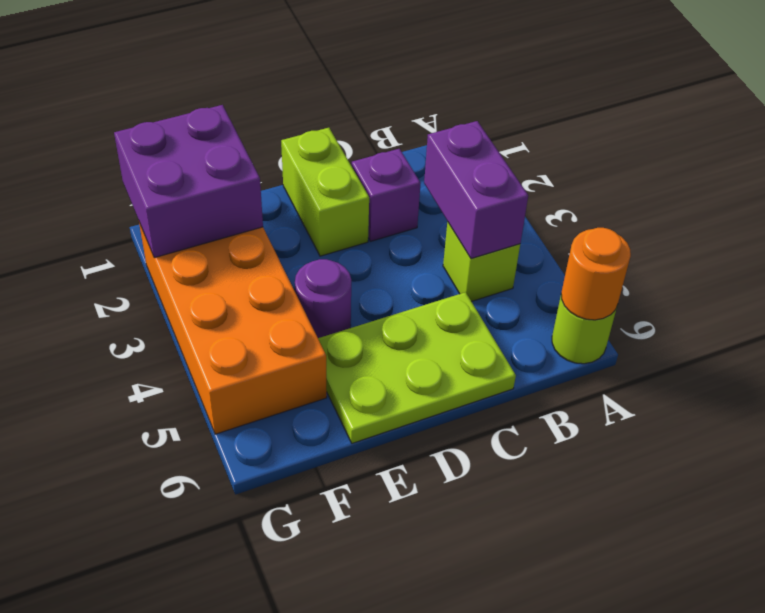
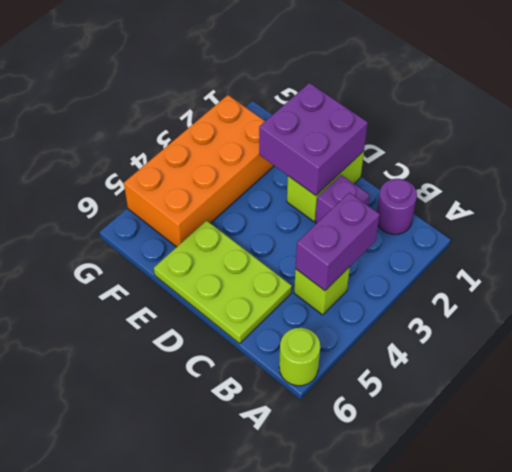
orange round brick A6 level 2 -> none
purple round brick E4 level 1 -> purple round brick B1 level 1
purple brick F1:G2 level 2 -> purple brick D1:E2 level 2

